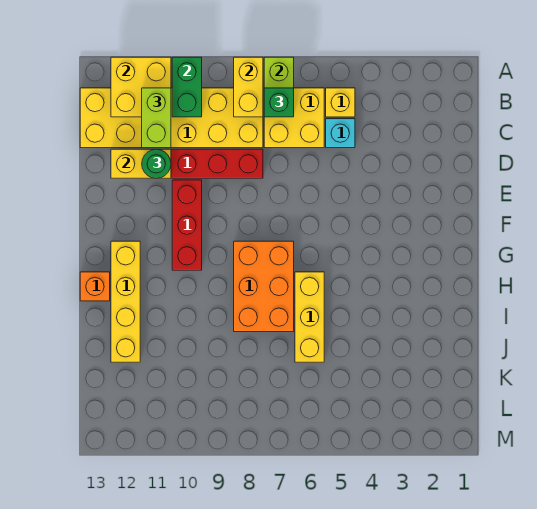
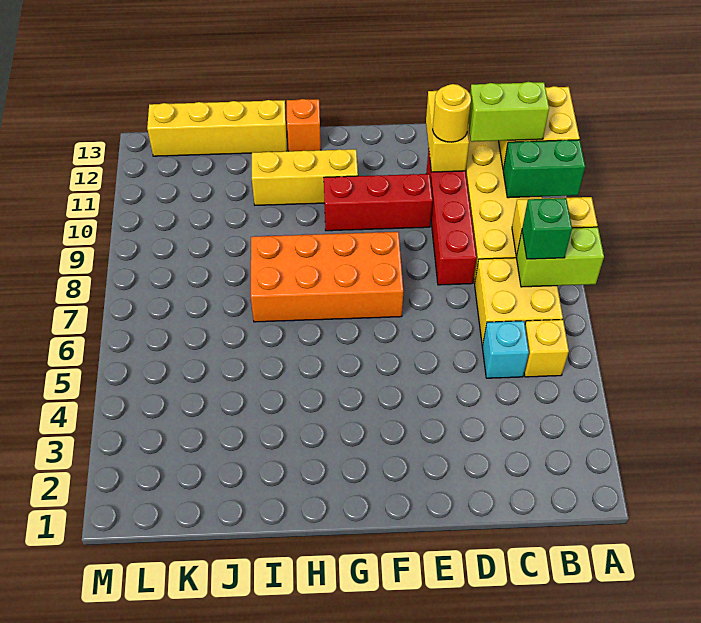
green round brick D11 level 3 -> yellow round brick D11 level 3
orange brick G7:I8 level 1 -> orange brick F7:I8 level 1
yellow brick G12:J12 level 1 -> yellow brick I13:L13 level 1
yellow brick H6:J6 level 1 -> yellow brick G11:I11 level 1

